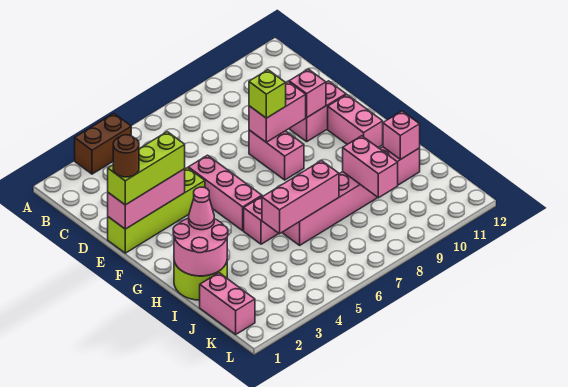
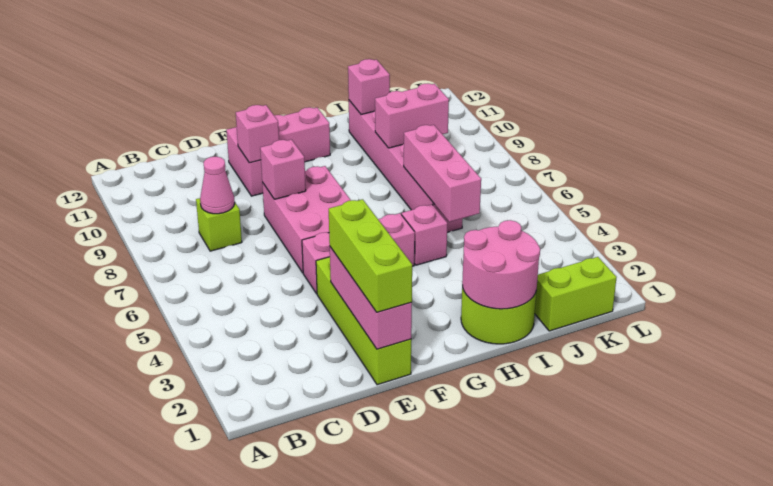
brown brick A3:A4 level 1 -> none
brown round brick E1 level 4 -> none
pink brick E8:F8 level 1 -> pink brick E6:F8 level 1
pink brick E8:E9 level 2 -> pink brick E8 level 2
lime brick E8 level 3 -> lime brick C8 level 1
pink cone H2 level 3 -> pink cone C8 level 2
pink brick J1:K1 level 1 -> lime brick J1:K1 level 1

